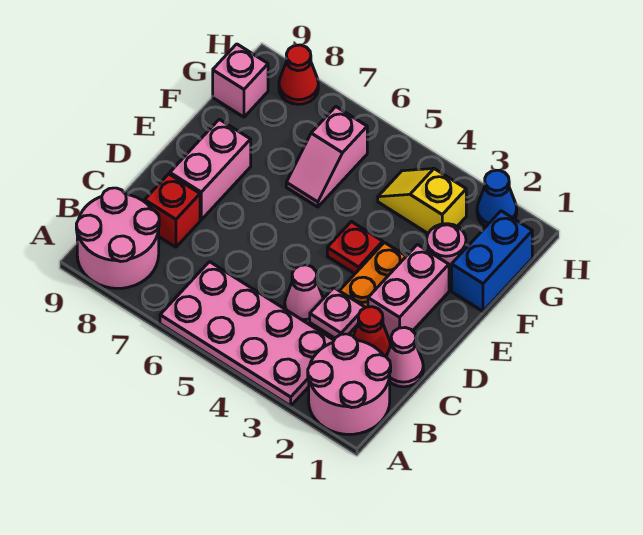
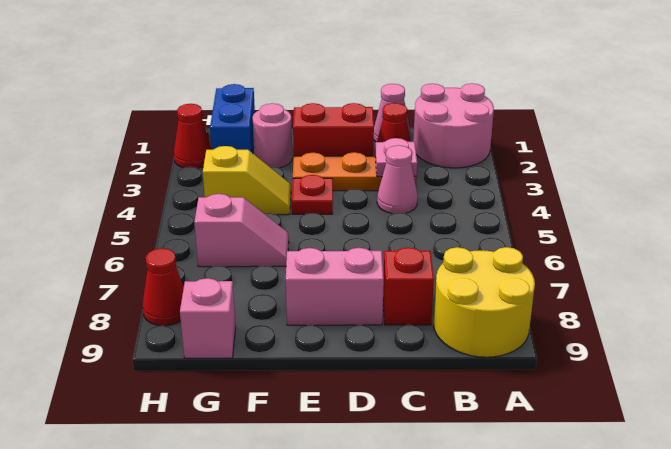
pink plate A3:B6 level 1 -> none
pink round brick A8:B9 level 1 -> yellow round brick A8:B9 level 1
pink brick D2:E2 level 1 -> red brick D2:E2 level 1
blue brick F1:G1 level 1 -> blue brick G1:G2 level 1
yellow slope G3:G4 level 1 top 3 -> yellow slope F4:G4 level 1 top G
blue cone H2 level 1 -> red cone H2 level 1

